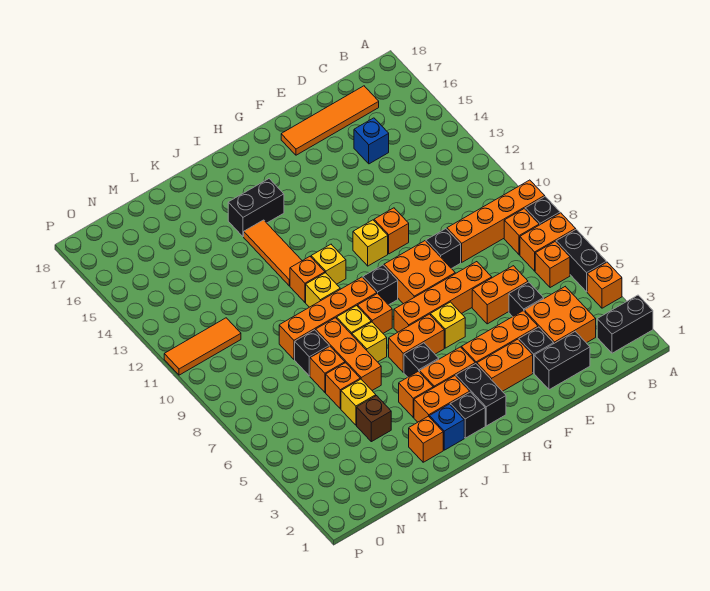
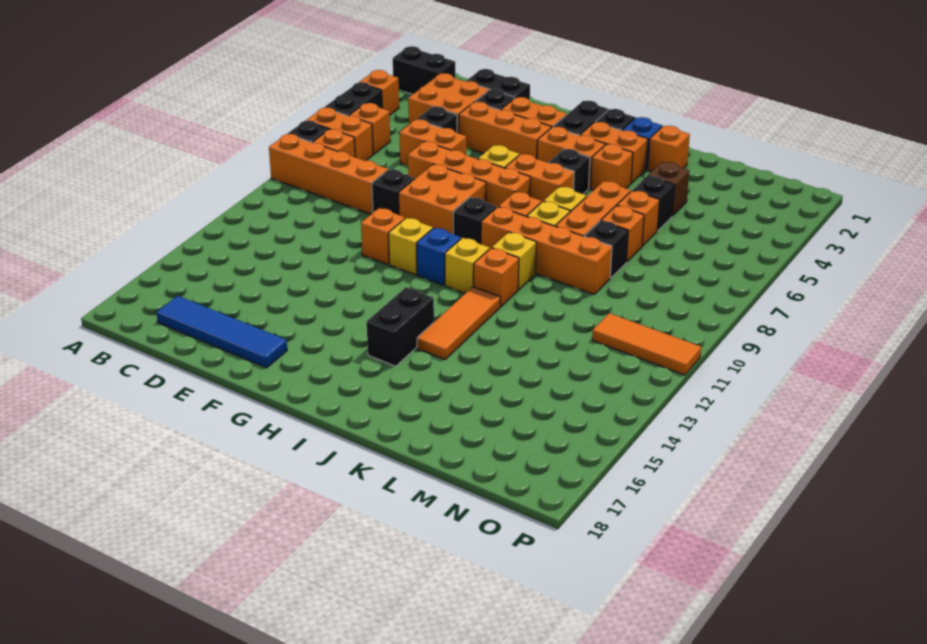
orange tile C17:F17 level 1 -> blue tile C17:F17 level 1
blue brick D15 level 1 -> blue brick H11 level 1
black brick I15:J15 level 1 -> black brick I14:I15 level 1
yellow brick L5 level 1 -> black brick L5 level 1

